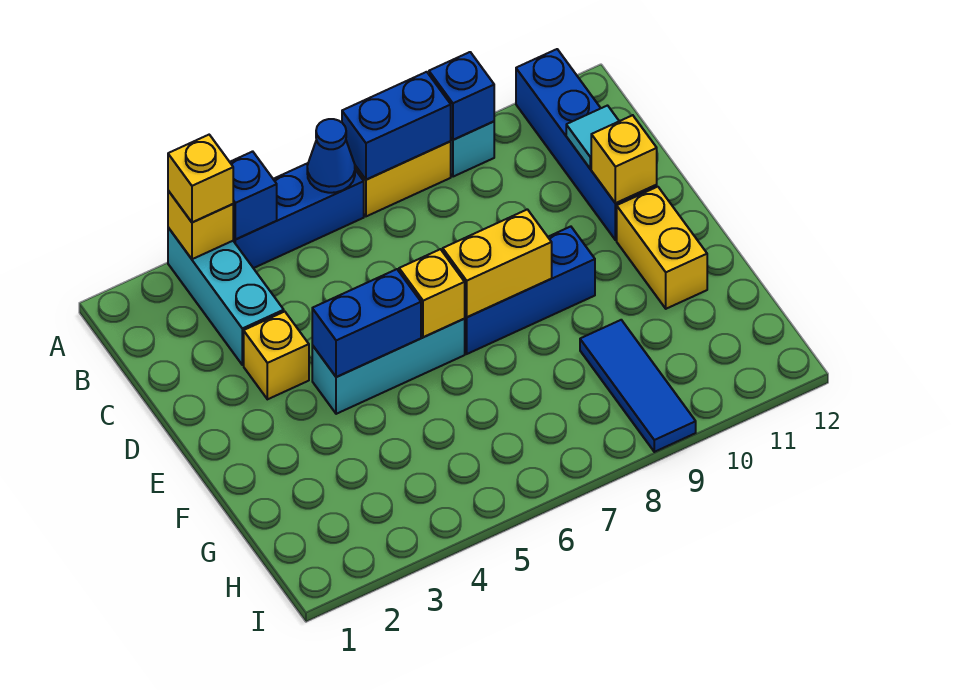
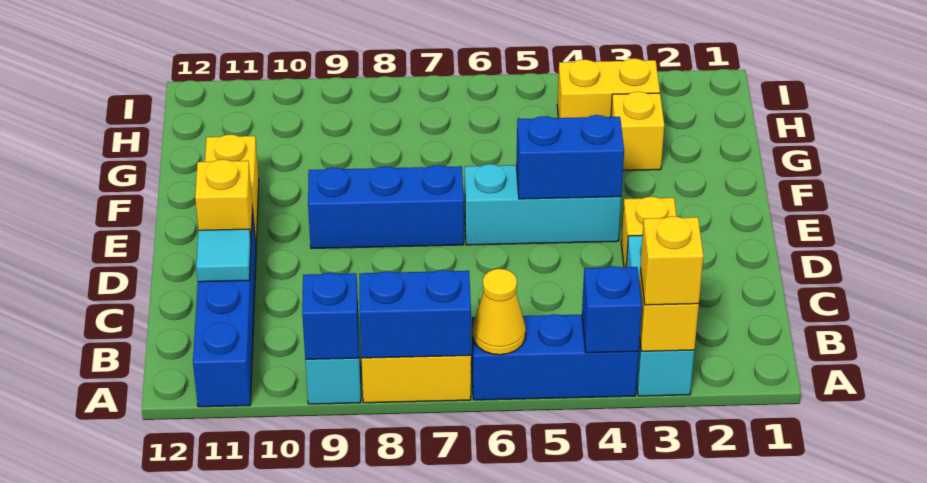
blue cone A6 level 2 -> yellow cone A6 level 2
yellow brick E6 level 2 -> yellow brick G3 level 1
yellow brick E7:E8 level 2 -> yellow brick H3:H4 level 1
blue tile G9:I9 level 1 -> none

